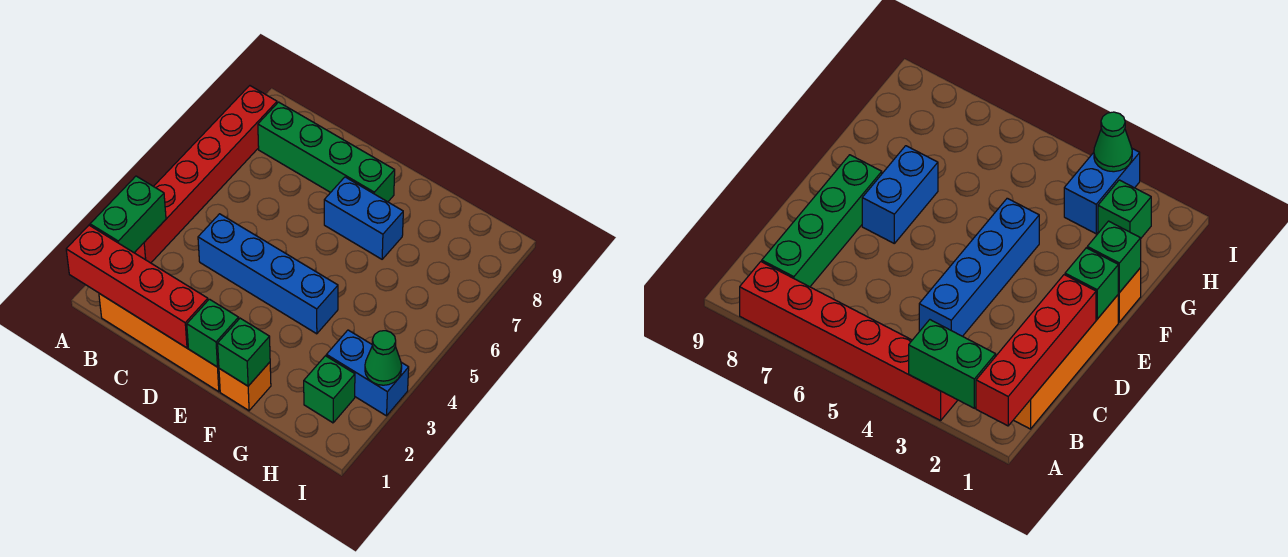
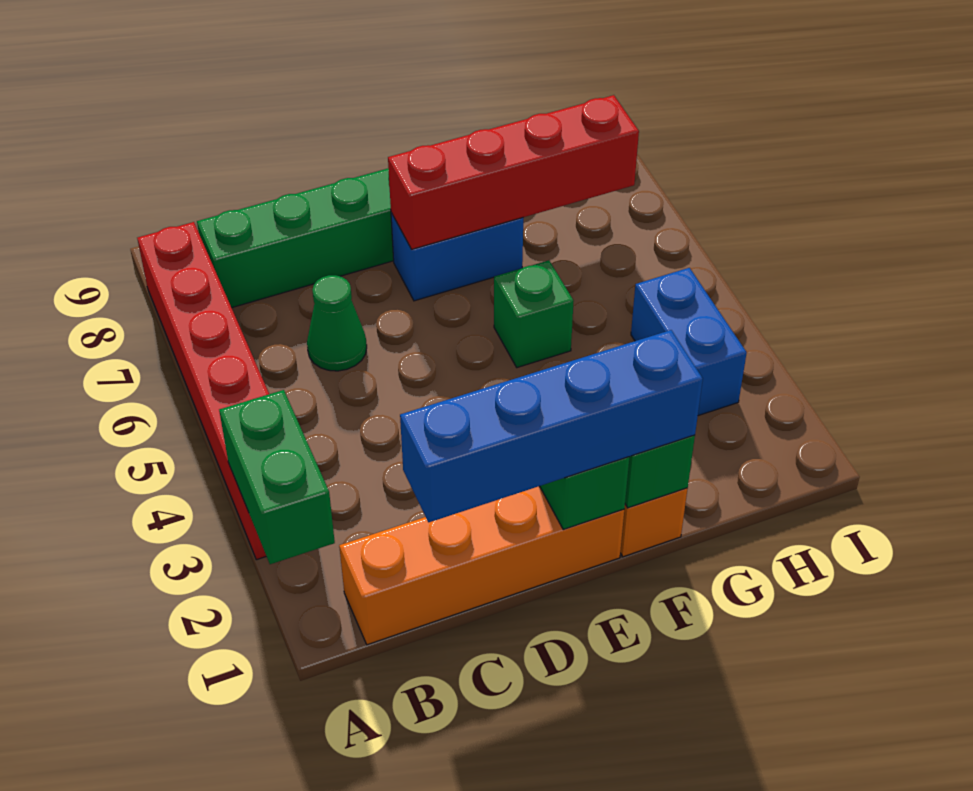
red brick A1:D1 level 2 -> red brick E7:H7 level 2
blue brick C4:F4 level 1 -> blue brick C1:F1 level 3
green brick H2 level 1 -> green brick F5 level 1
blue brick H3:I3 level 1 -> blue brick H3:H4 level 1
green cone I3 level 2 -> green cone C6 level 1

